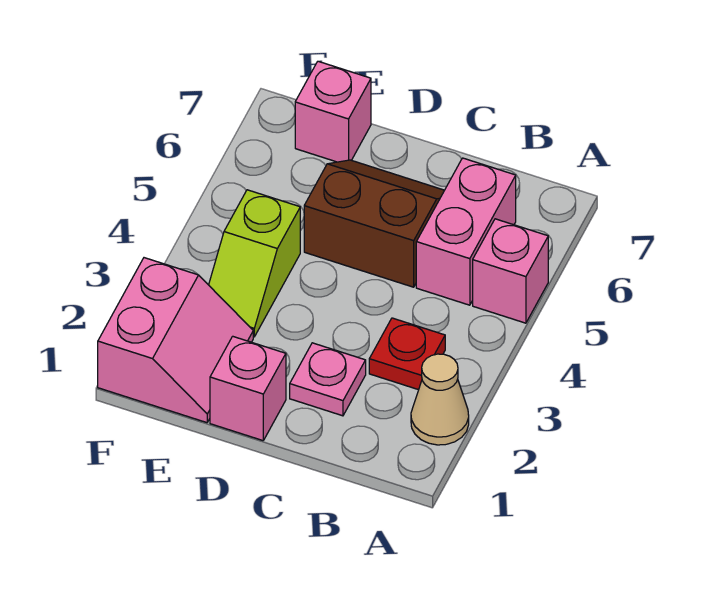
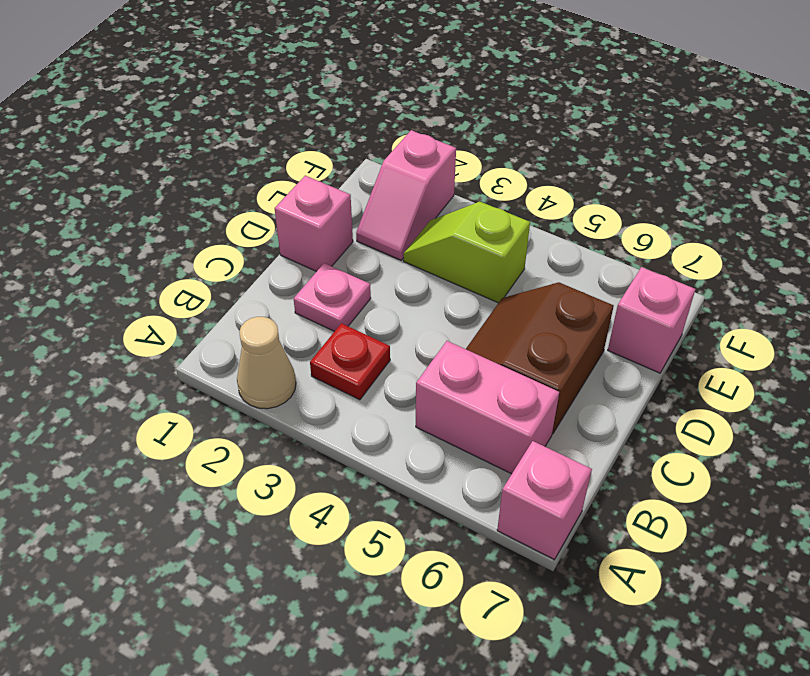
pink brick A5 level 1 -> pink brick A7 level 1
brown slope C5:D6 level 1 top 5 -> brown slope C5:D6 level 1 top 6
pink slope E1:F2 level 1 top F -> pink slope E2:F2 level 1 top F

